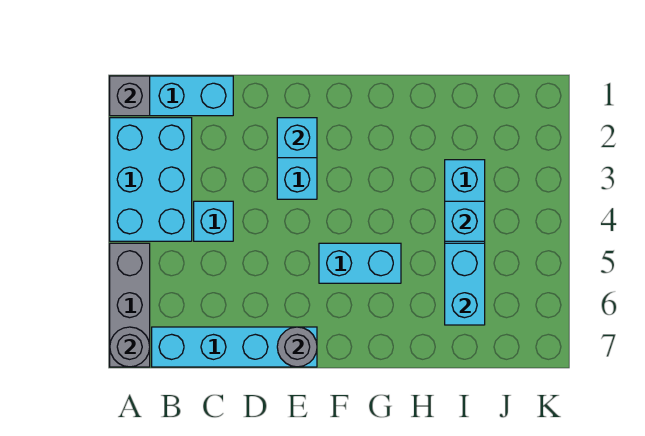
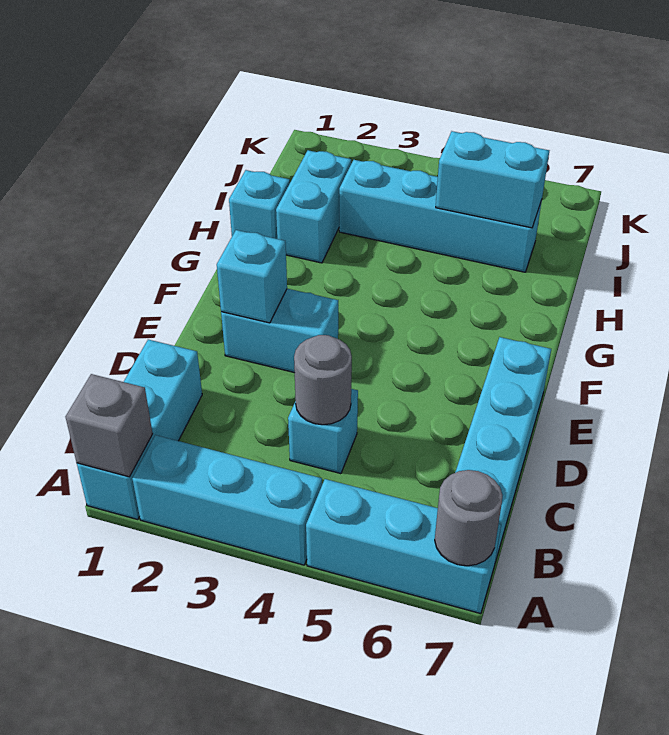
cyan brick A2:B4 level 1 -> cyan brick A2:A4 level 1
grey brick A5:A7 level 1 -> cyan brick A5:A7 level 1
grey round brick E7 level 2 -> grey round brick C4 level 2
cyan brick F5:G5 level 1 -> cyan brick H2:I2 level 1
cyan brick I4 level 2 -> cyan brick H1 level 1

